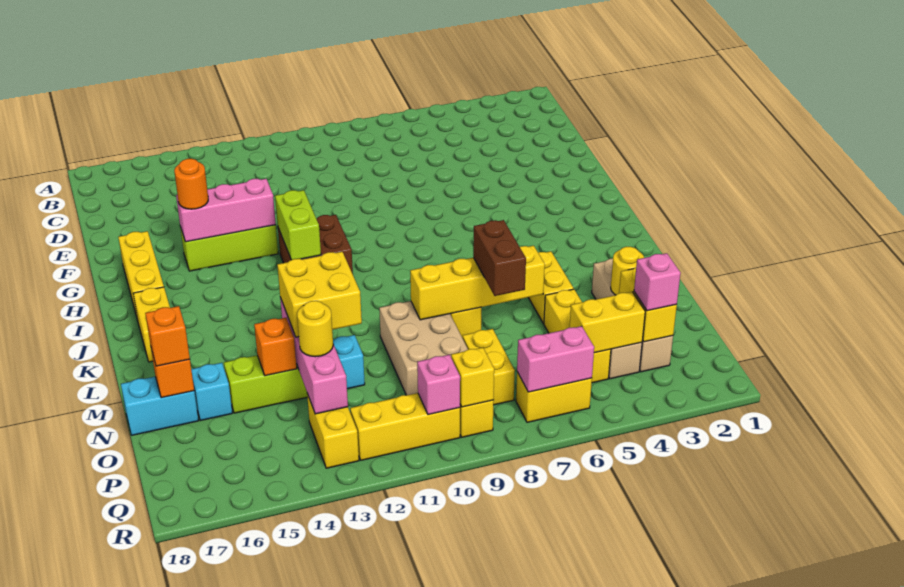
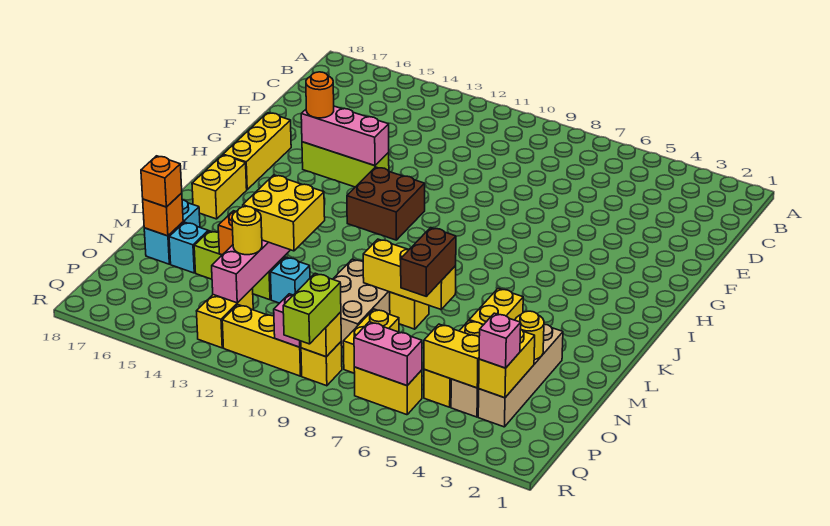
lime brick H12:I12 level 2 -> lime brick Q9:R9 level 3
yellow brick M6:M9 level 2 -> yellow brick M7:M9 level 2
cyan brick N17:N18 level 1 -> cyan brick M17:N17 level 1

